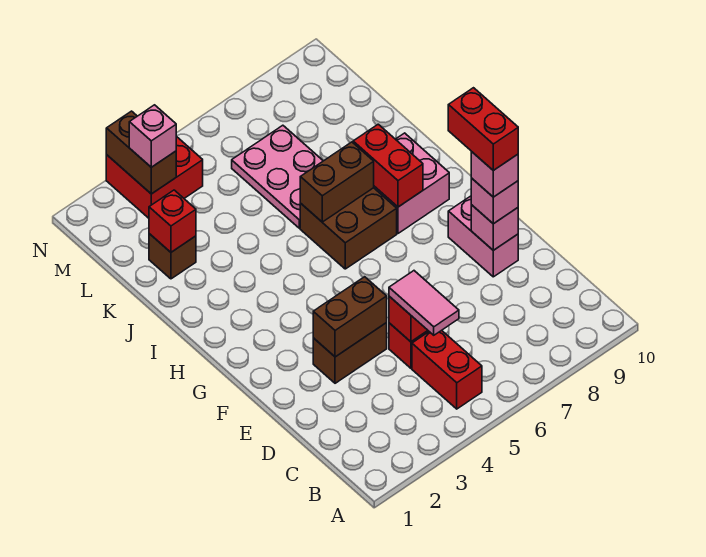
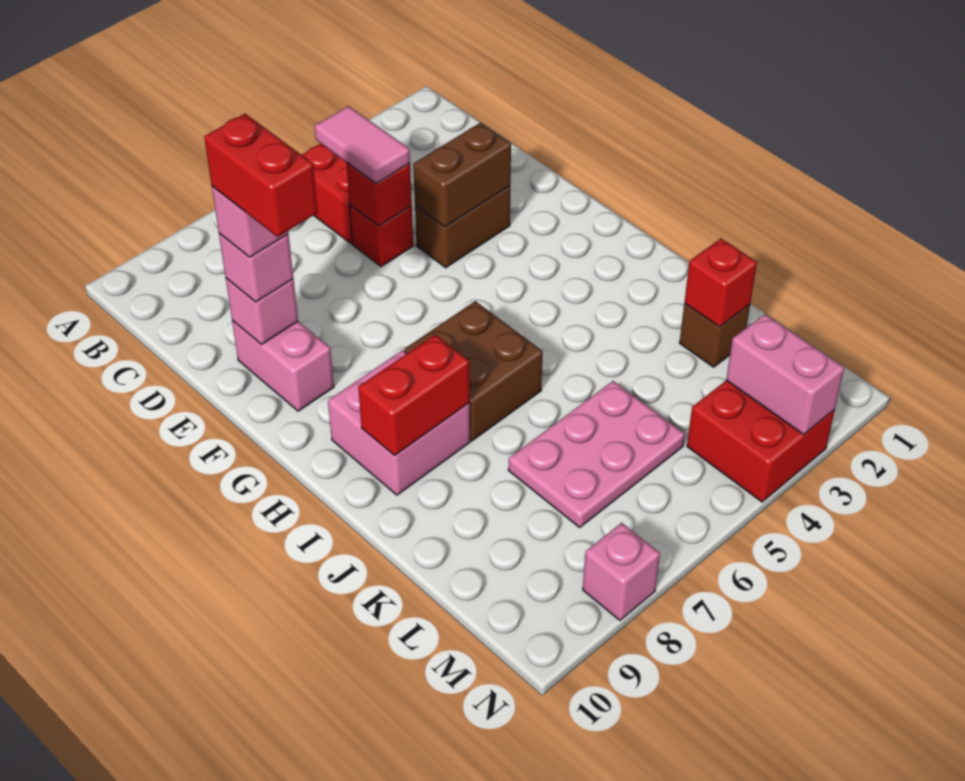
red brick H8:I8 level 2 -> red brick I8:I9 level 2
brown brick I6:I7 level 2 -> none
pink plate J6:L7 level 1 -> pink plate K5:L7 level 1
brown brick M3:N3 level 2 -> pink brick M3:N3 level 2
pink brick M3 level 3 -> pink brick N8 level 1

